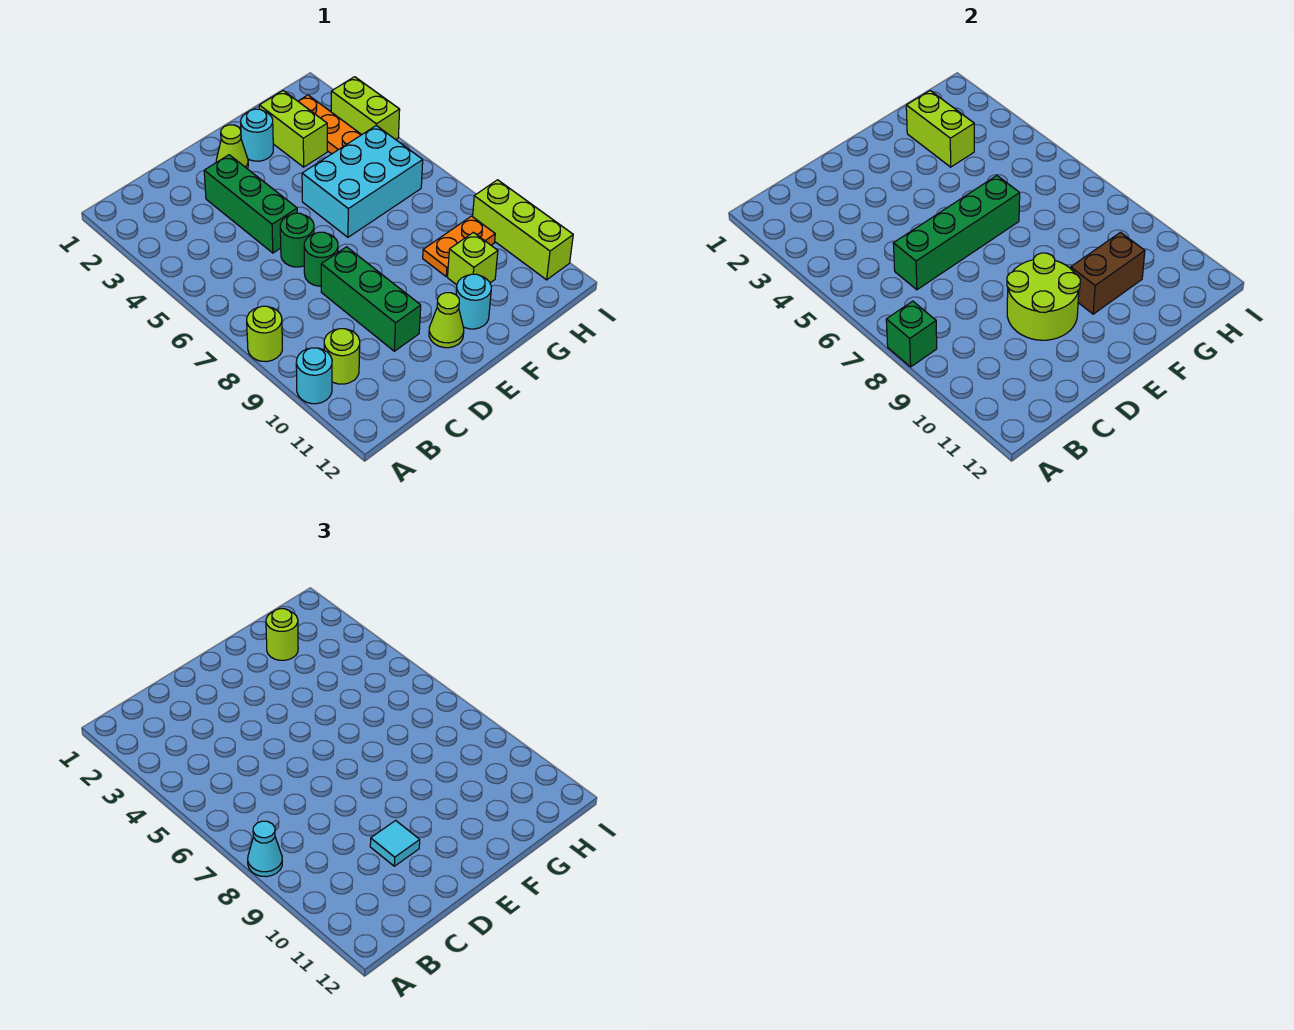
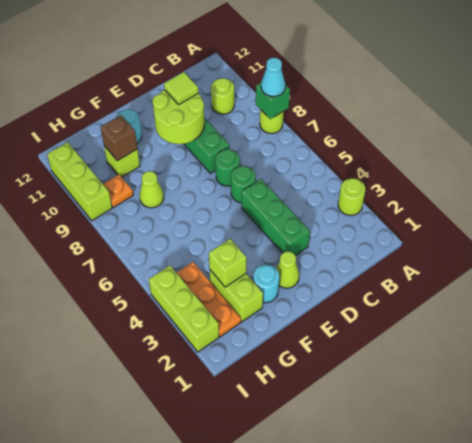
cyan round brick A10 level 1 -> none
green brick C6:F6 level 2 -> none
cyan tile D10 level 3 -> lime tile D10 level 3
lime cone E11 level 1 -> lime cone G8 level 1
cyan brick F5:H6 level 1 -> none
brown brick F10:G10 level 2 -> brown brick G10 level 2
lime brick G2:G3 level 2 -> lime brick G3 level 2
lime round brick G2 level 3 -> lime round brick A3 level 1
orange plate G9:H9 level 1 -> orange plate H9 level 1
lime brick I3:I4 level 1 -> lime brick I2:I4 level 1

